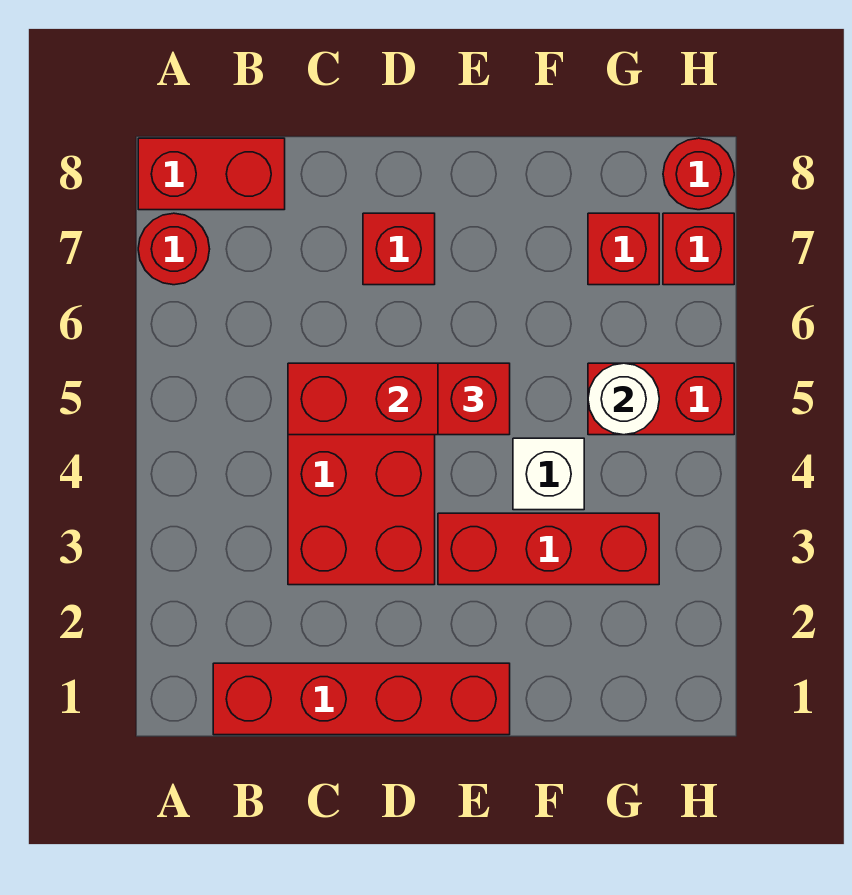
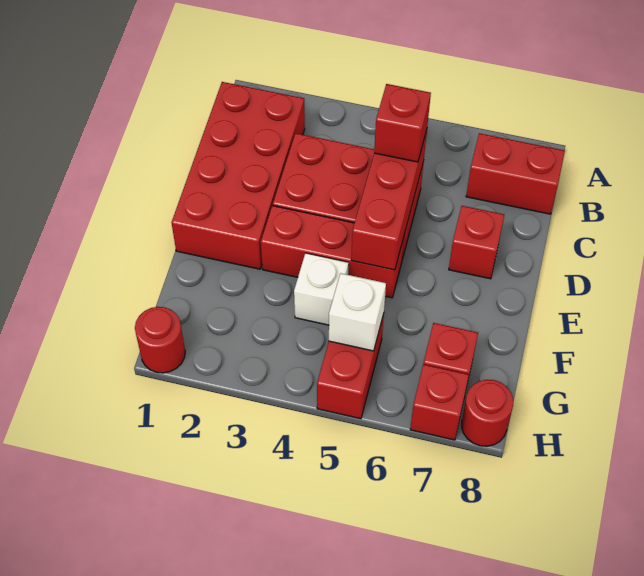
red round brick A7 level 1 -> red round brick H1 level 1
red brick A8:B8 level 1 -> red brick B7:B8 level 1
red brick B1:E1 level 1 -> red brick B1:E2 level 1
red brick E3:G3 level 1 -> red brick E3:E5 level 1
red brick E5 level 3 -> red brick C5 level 3
white round brick G5 level 2 -> white brick G5 level 2

